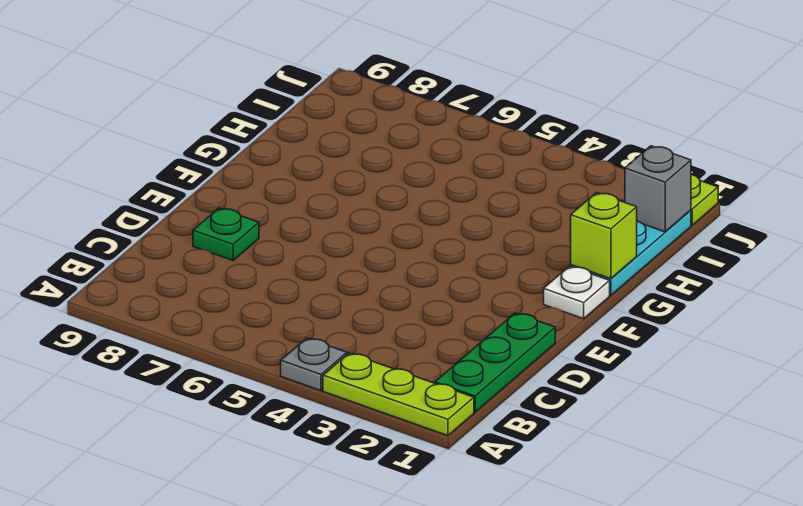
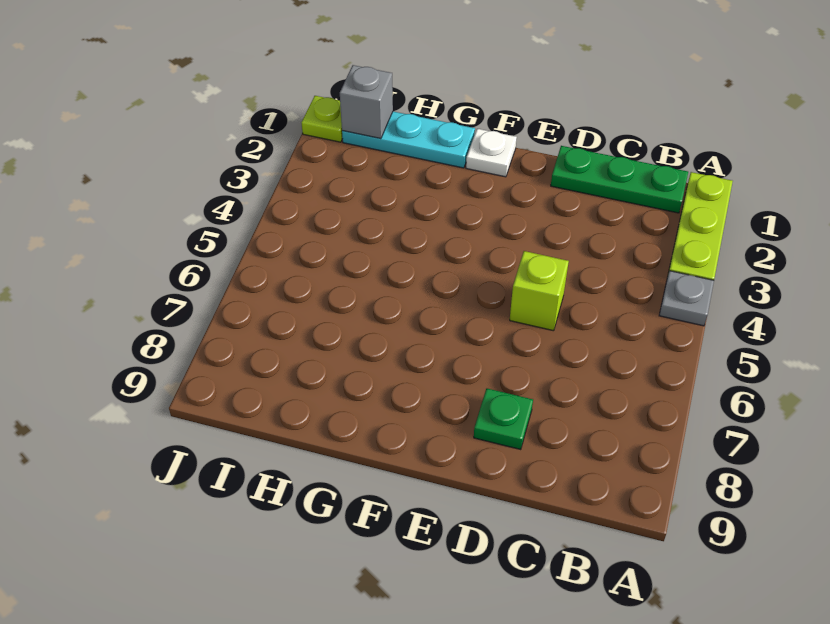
lime brick G1 level 2 -> lime brick D5 level 1

